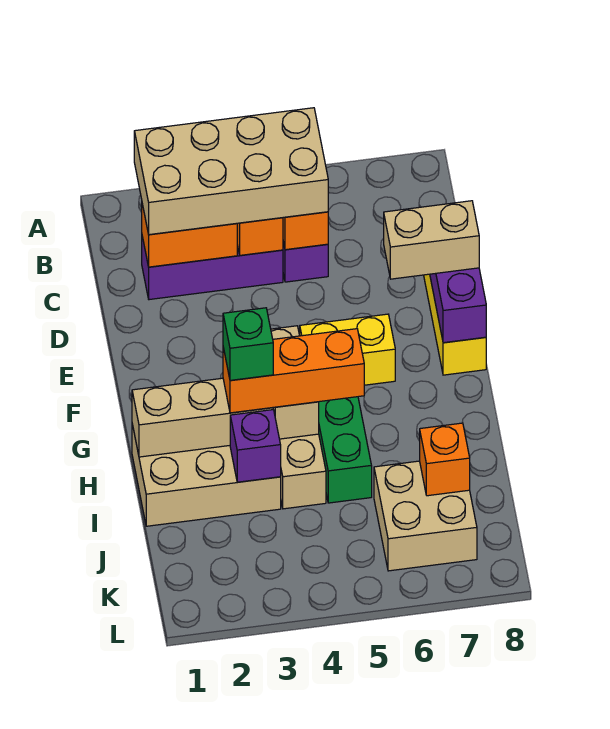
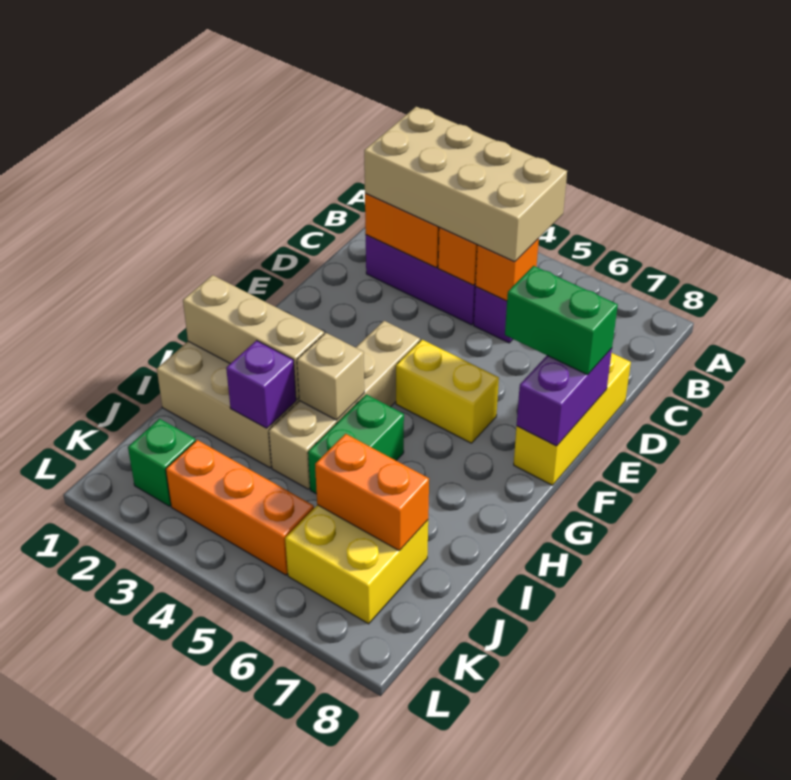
tan brick E7:E8 level 3 -> green brick E7:E8 level 3
orange brick H3:H5 level 3 -> orange brick K3:K5 level 1
green brick H3 level 4 -> green brick K2 level 1
tan brick J6:K7 level 1 -> yellow brick J6:K7 level 1
orange brick J7 level 2 -> orange brick J6:J7 level 2

